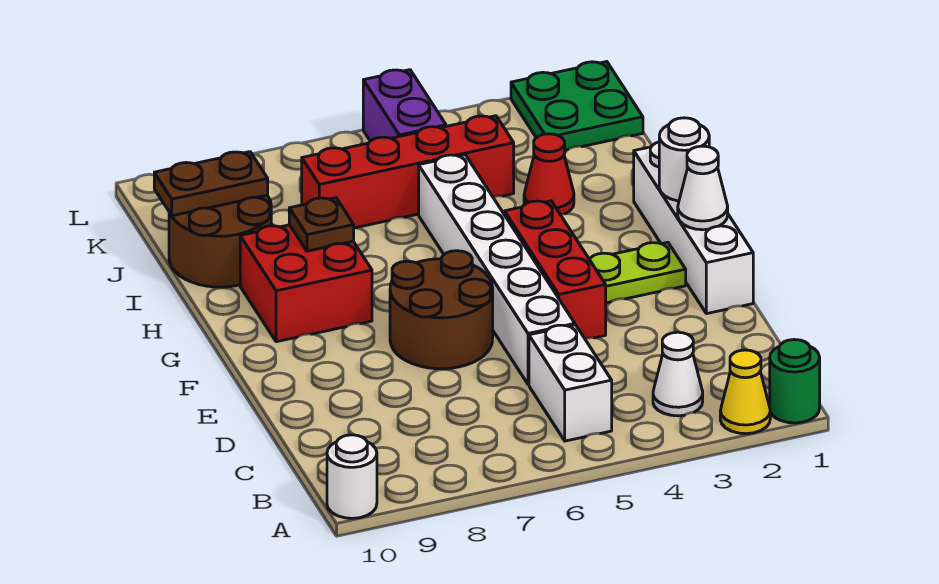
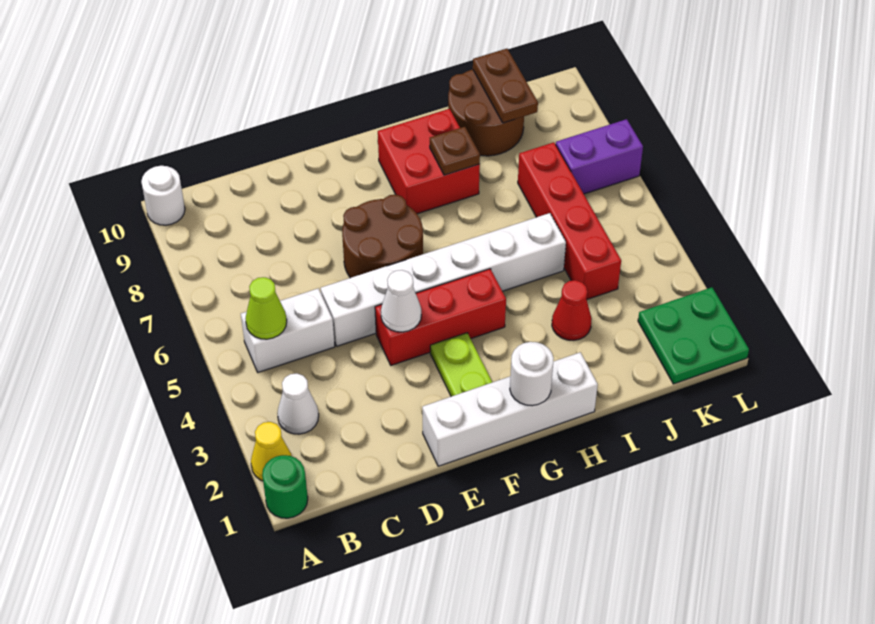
none -> lime cone B5 level 2
white cone F1 level 2 -> white cone E4 level 2
purple brick K5:L5 level 1 -> purple brick K7:L7 level 1

